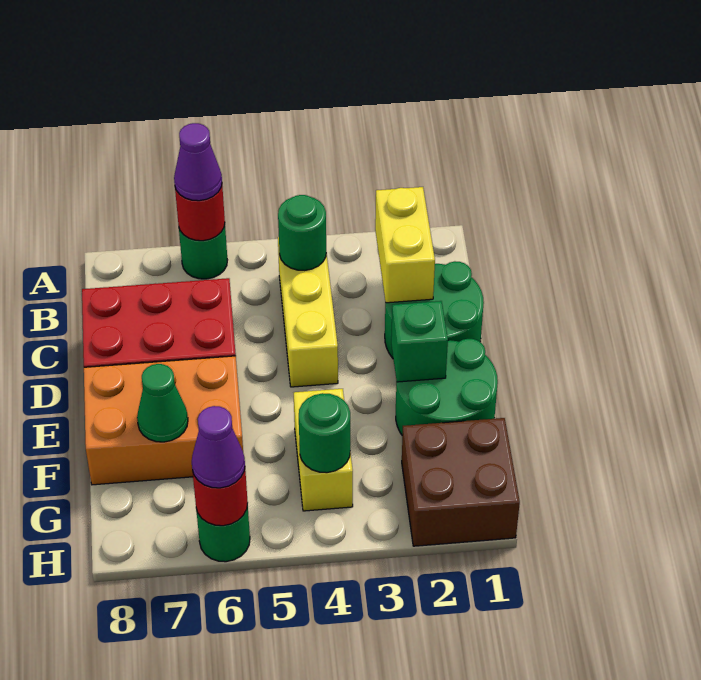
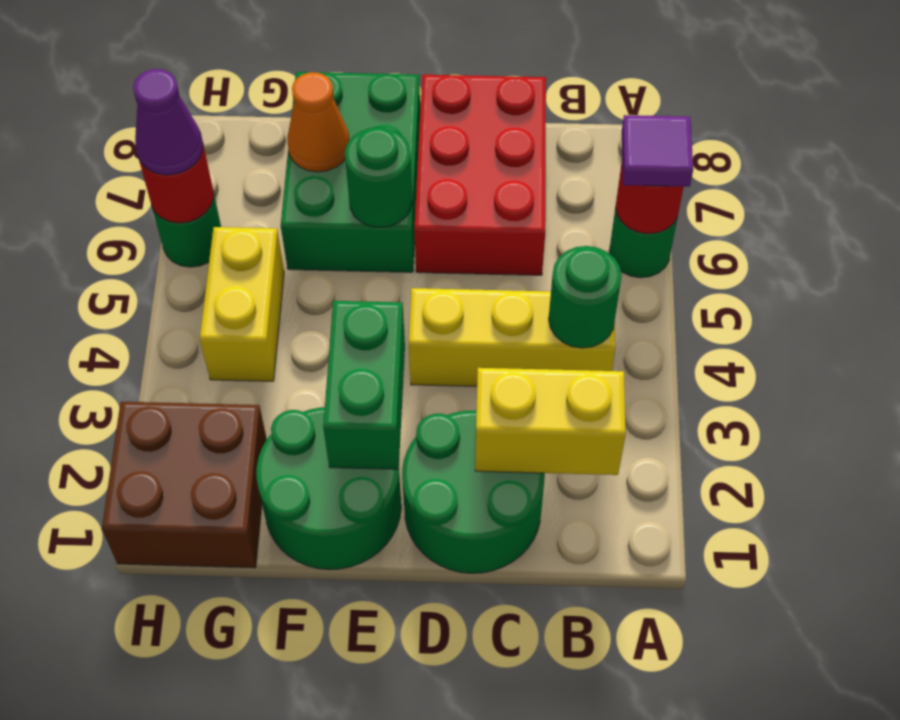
purple cone A6 level 3 -> purple tile A6 level 3
green brick E2 level 2 -> green brick E2:E3 level 2
orange brick E6:F8 level 1 -> green brick E6:F8 level 1
yellow brick F4:G4 level 1 -> yellow brick G4:G5 level 1
green cone F7 level 2 -> orange cone F7 level 2
green round brick G4 level 2 -> green round brick E6 level 2

